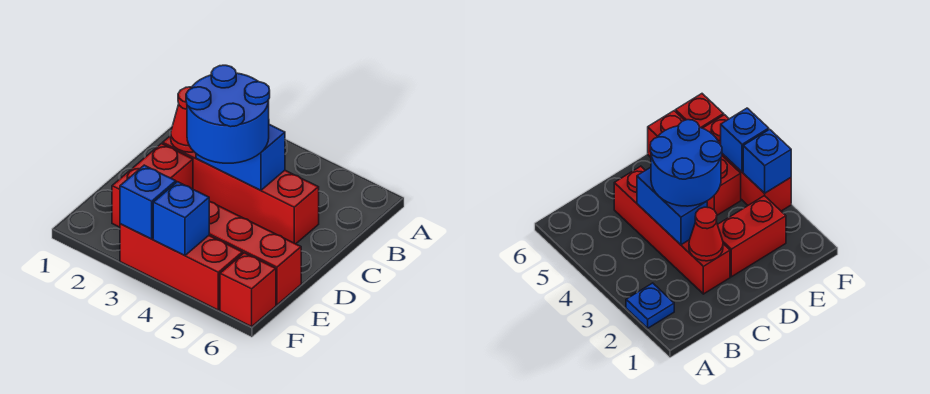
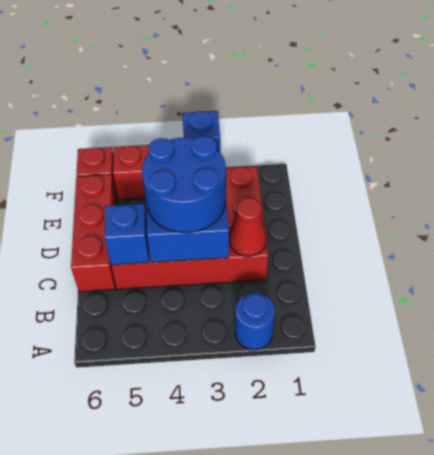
blue plate A2 level 1 -> blue round brick A2 level 1
red brick E4:E6 level 1 -> red brick C6:E6 level 1
blue brick F4 level 2 -> blue brick C5 level 2

